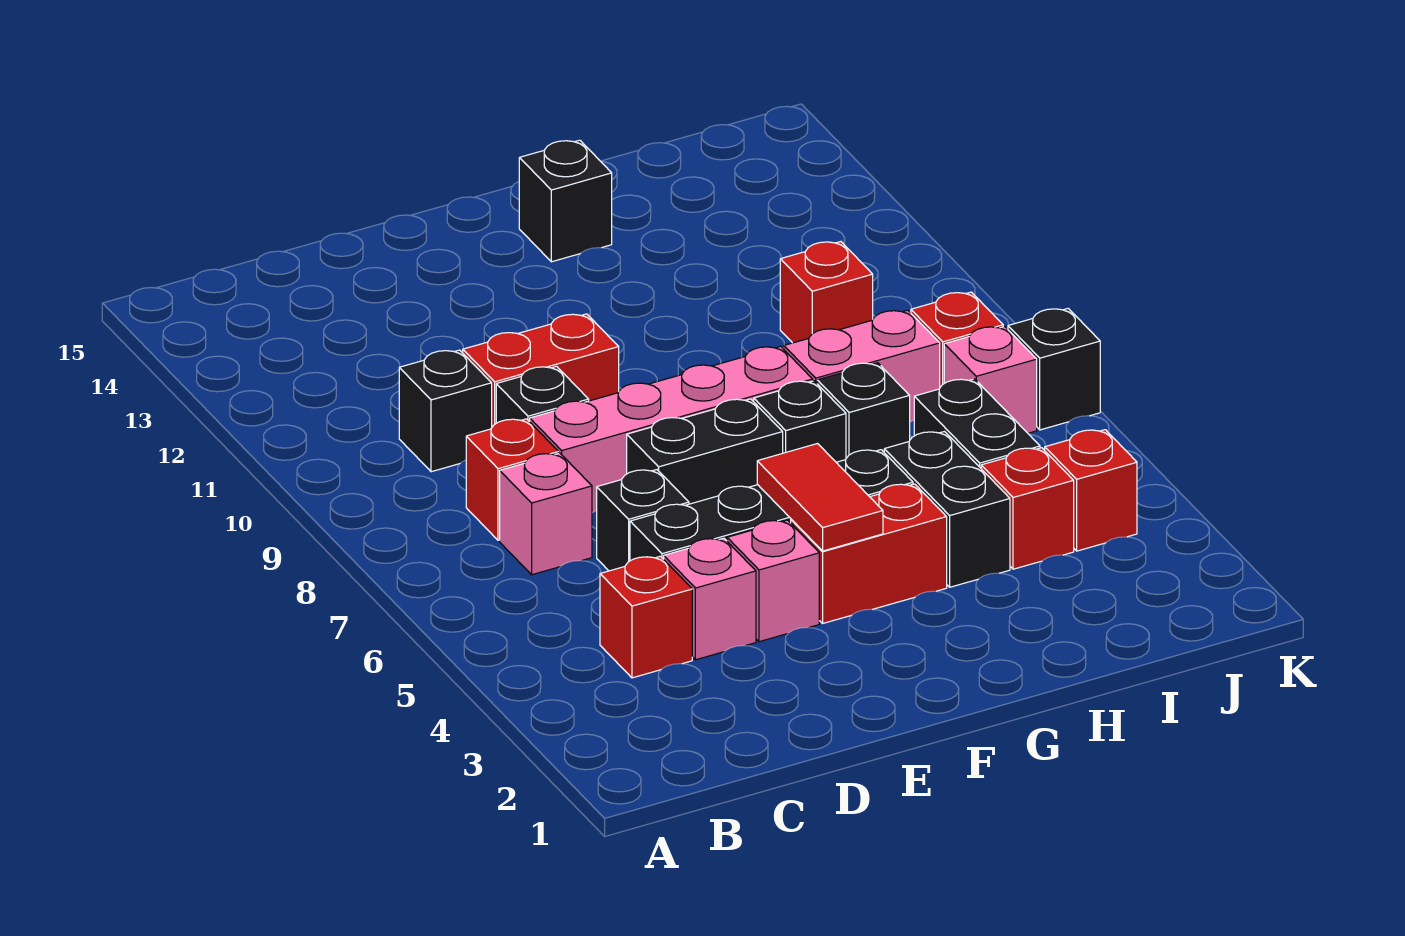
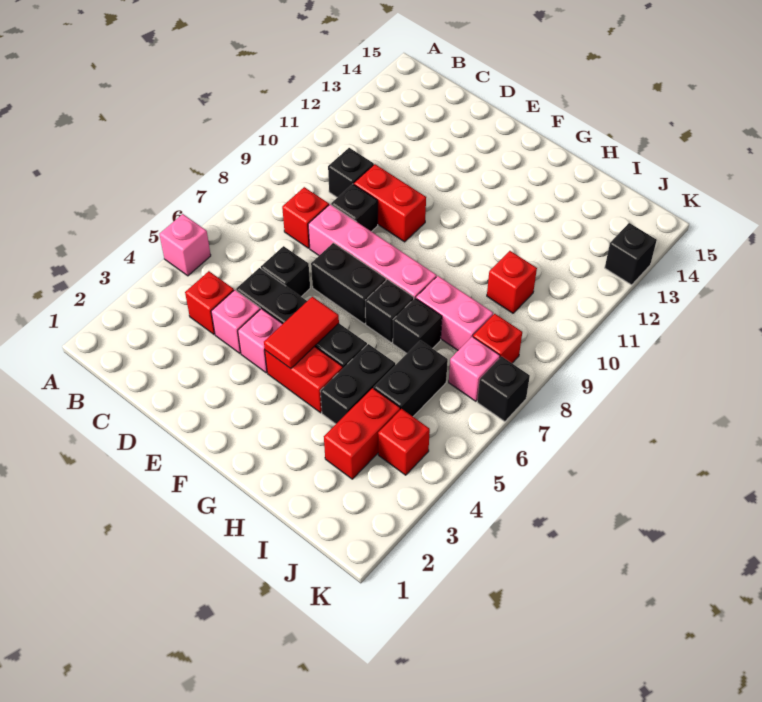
pink brick C7 level 1 -> pink brick A5 level 1
black brick G14 level 1 -> black brick K13 level 1
red brick I4 level 1 -> red brick I3:I4 level 1

